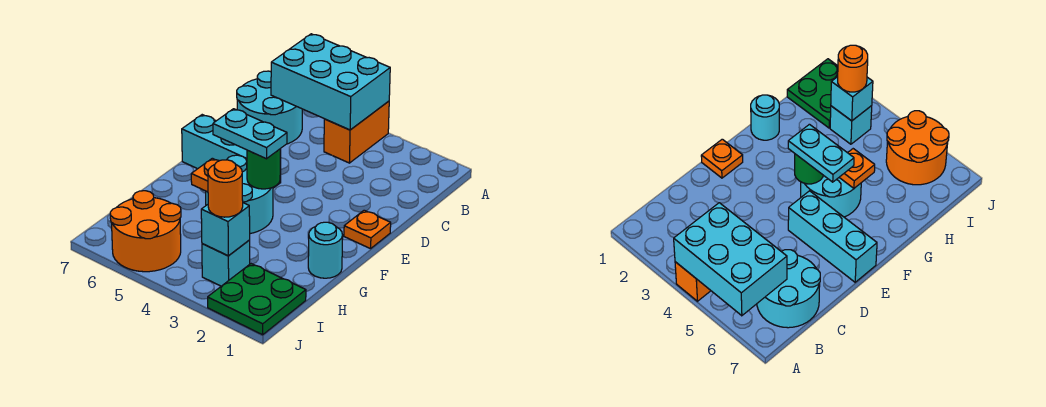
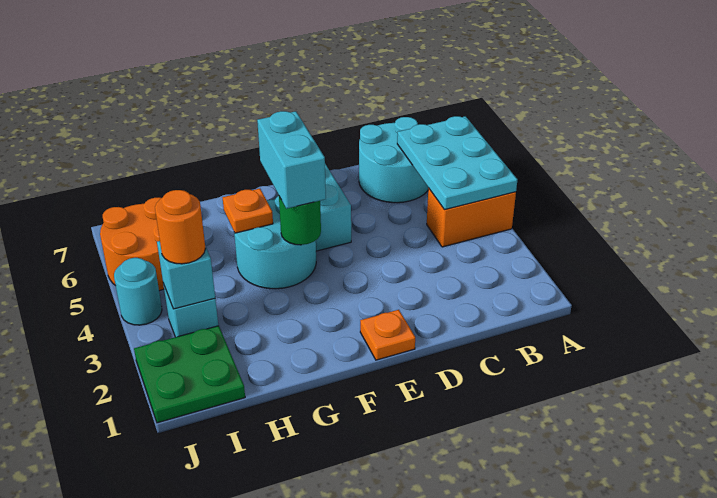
cyan brick A4:B6 level 2 -> cyan plate A4:B6 level 2
cyan plate F4:F5 level 3 -> cyan brick F4:F5 level 3
cyan round brick G1 level 1 -> cyan round brick J4 level 1

